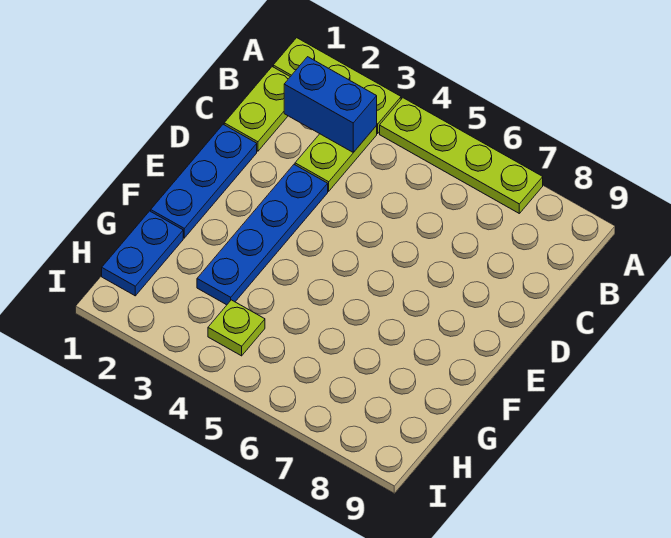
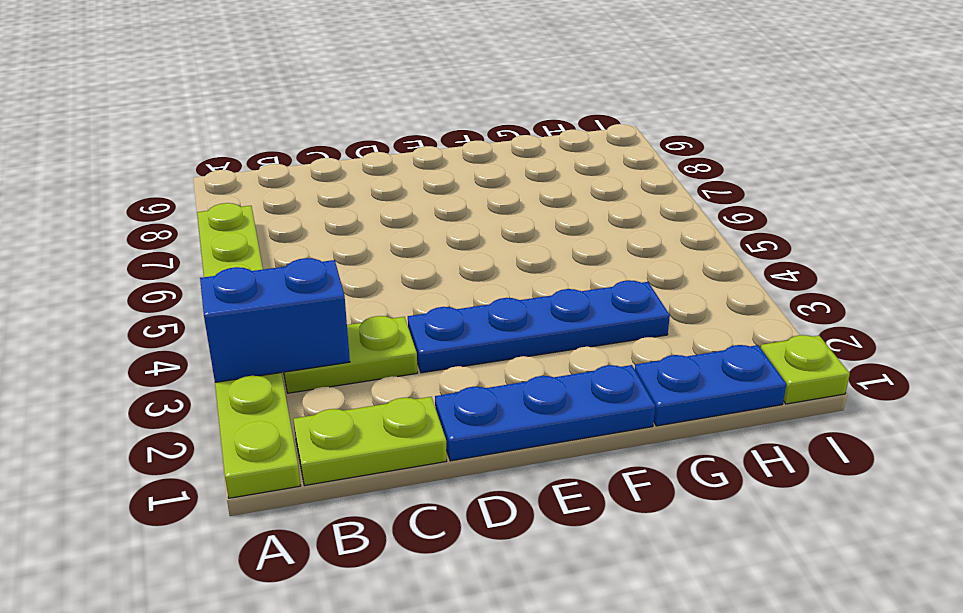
blue brick B2:B3 level 2 -> blue brick A3:B3 level 2
lime plate H4 level 1 -> lime plate I1 level 1

